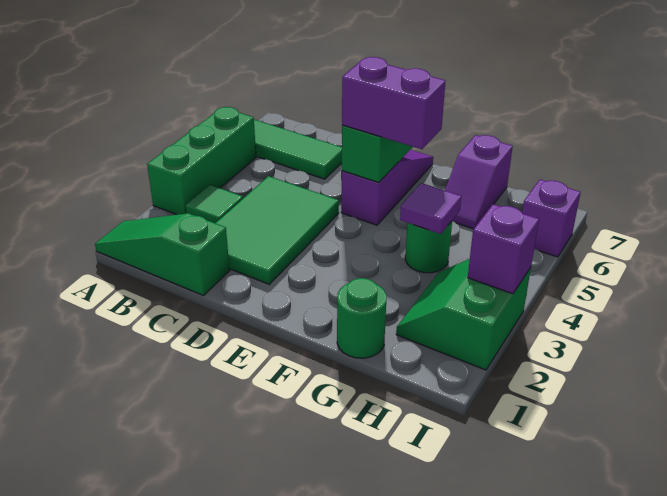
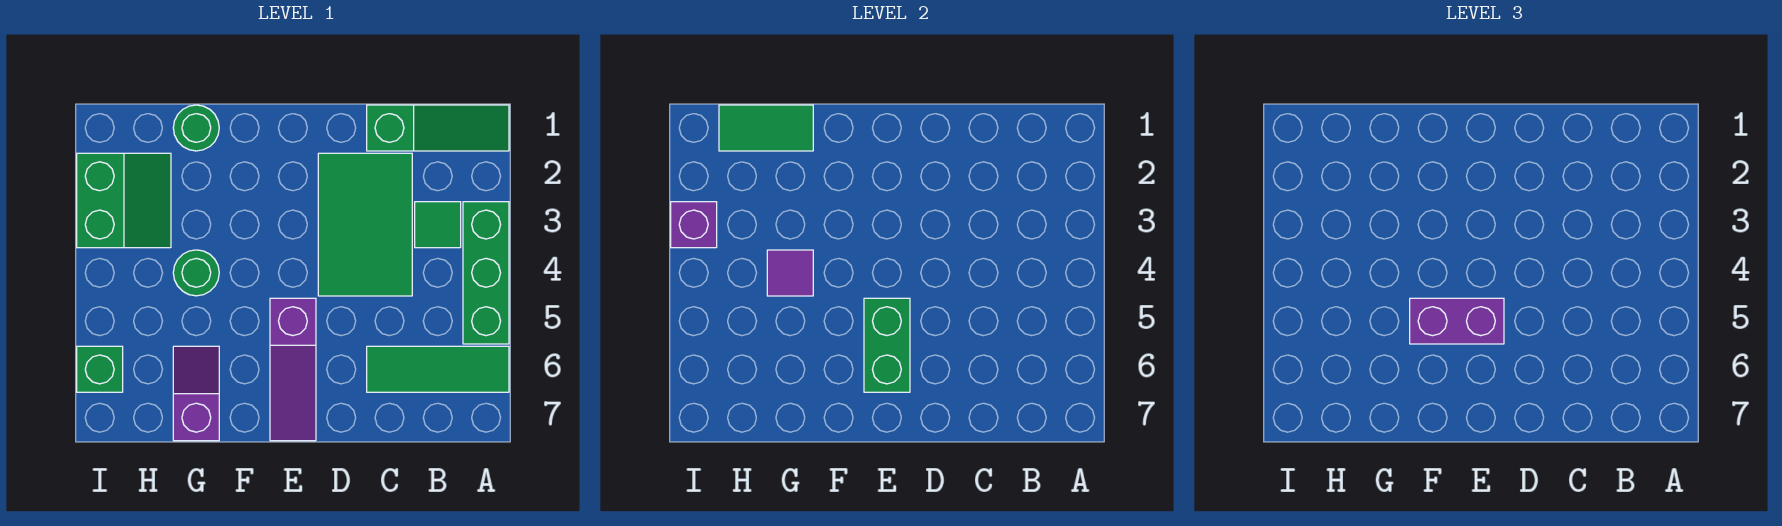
none -> green tile G1:H1 level 2
purple brick I6 level 1 -> green brick I6 level 1

